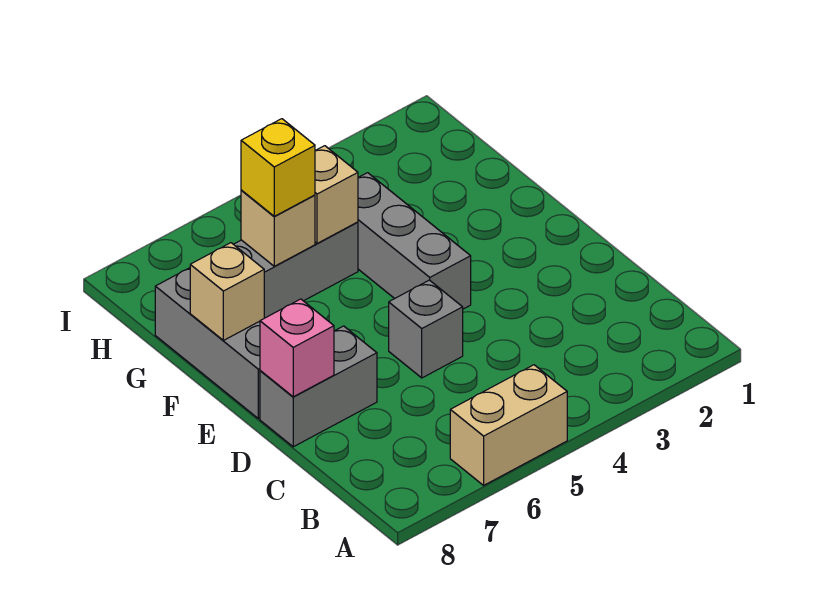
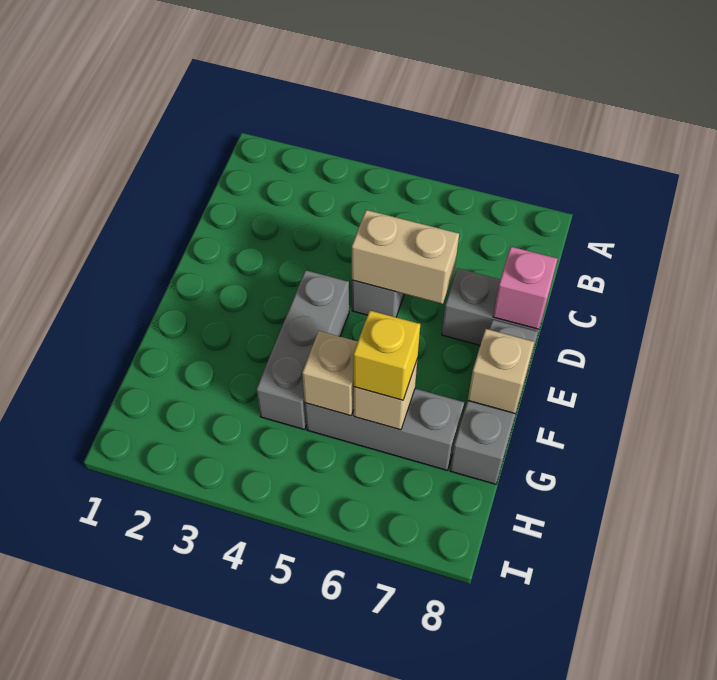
tan brick A5:A6 level 1 -> tan brick D5:D6 level 2

